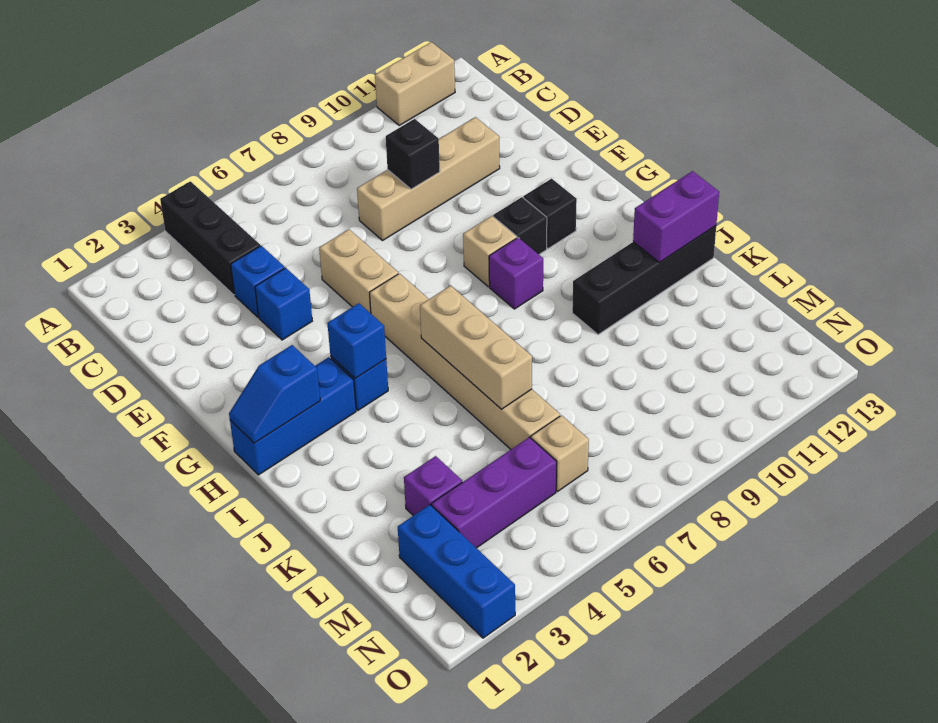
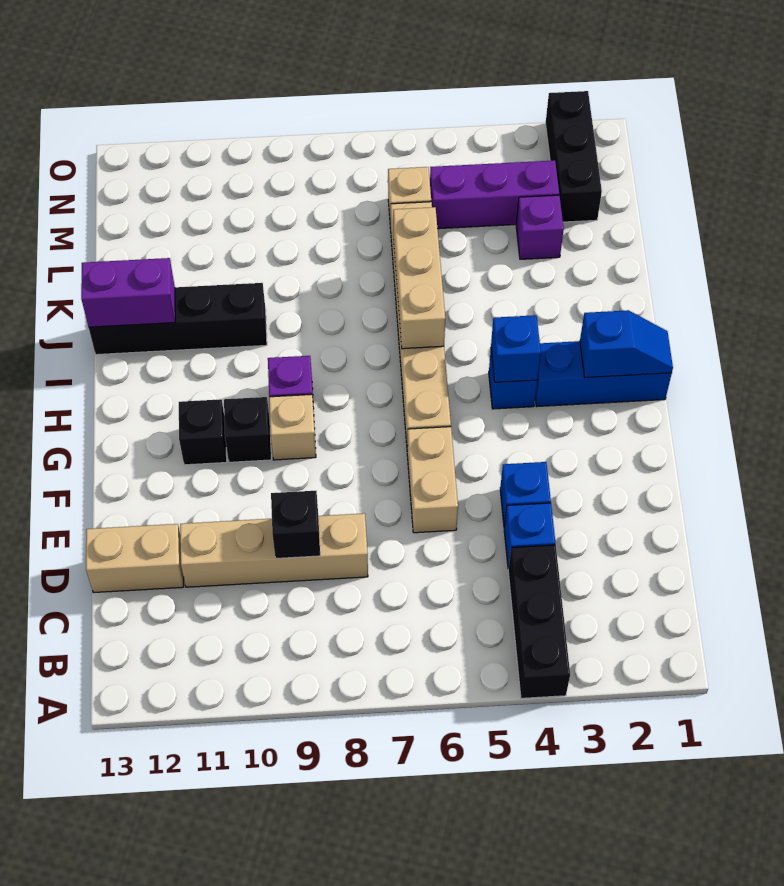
tan brick A11:A12 level 1 -> tan brick D12:D13 level 1
blue brick M2:O2 level 1 -> black brick M2:O2 level 1

